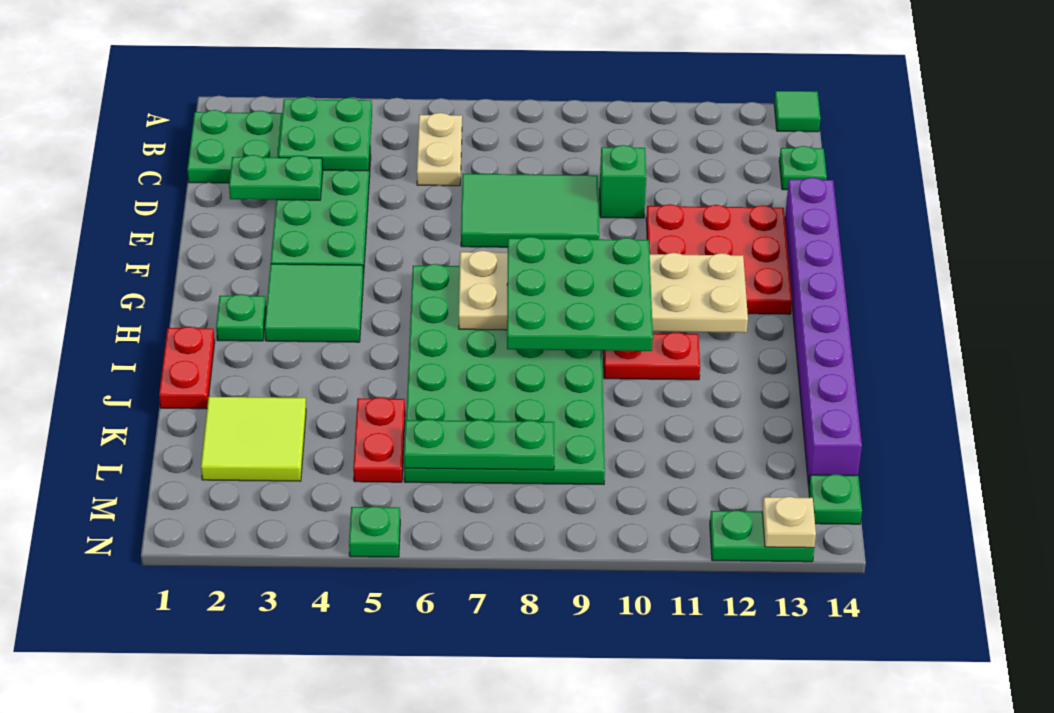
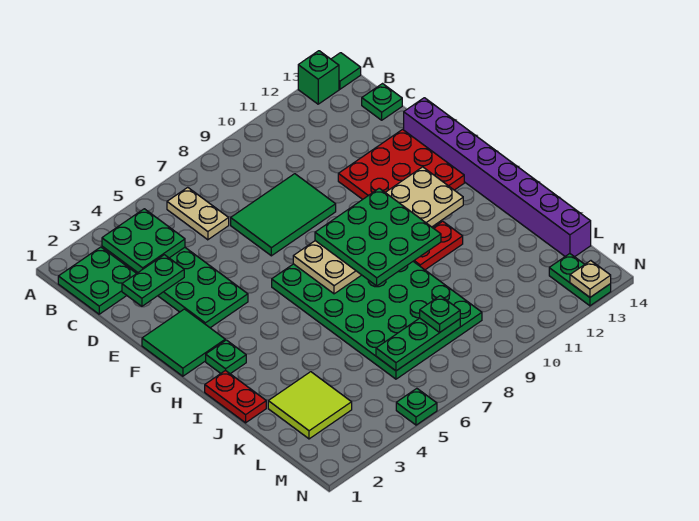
green brick D10 level 1 -> green brick A13 level 1
green tile G3:H4 level 1 -> green tile F1:G2 level 1
red plate K5:L5 level 1 -> none
green plate M14 level 1 -> green plate L8 level 3
green plate N12:N13 level 1 -> green plate M13:N13 level 1

